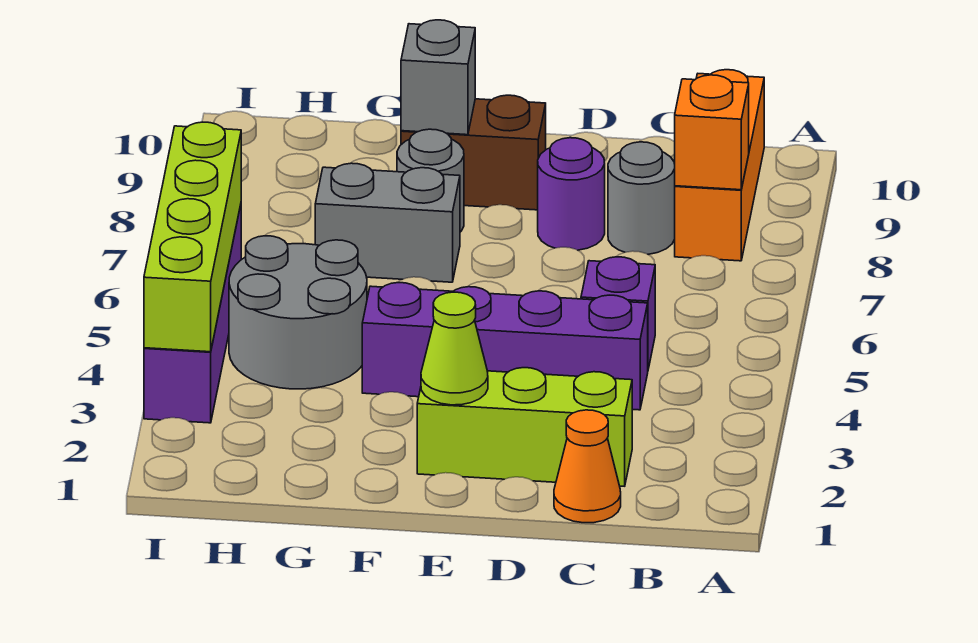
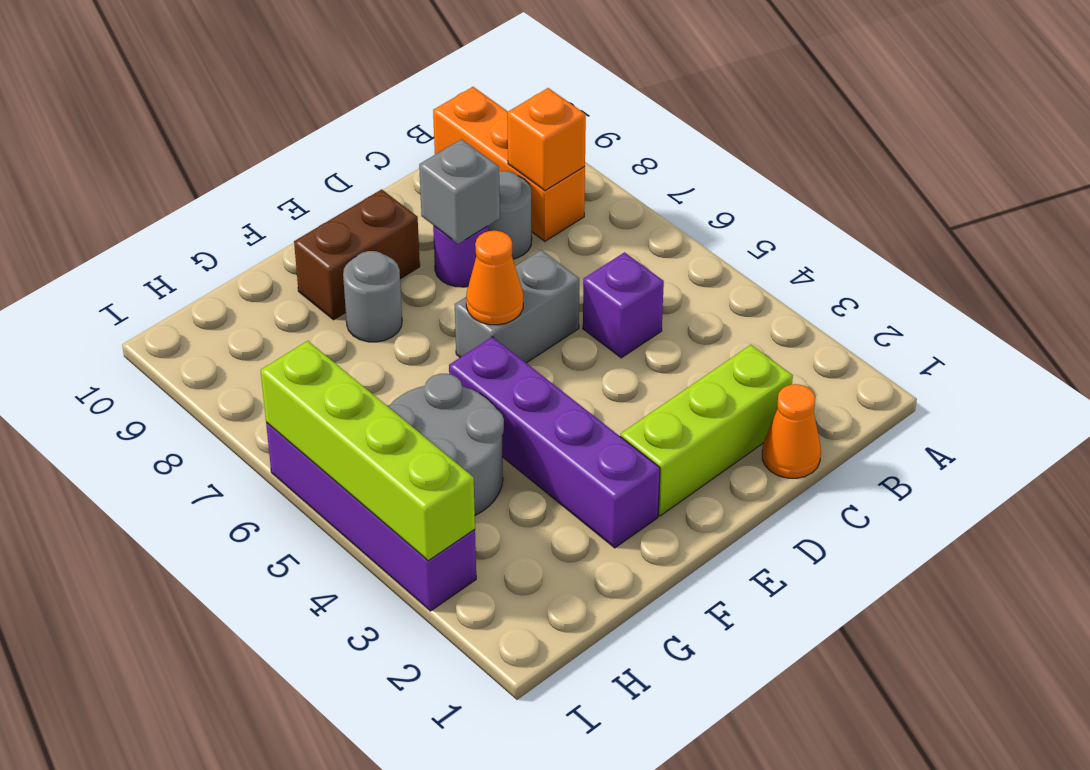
purple brick C4:F4 level 1 -> purple brick F2:F5 level 1
lime cone E2 level 2 -> none
none -> orange cone E6 level 2
grey brick F7:G7 level 1 -> grey brick D6:E6 level 1
grey brick F9 level 2 -> grey brick D8 level 2

